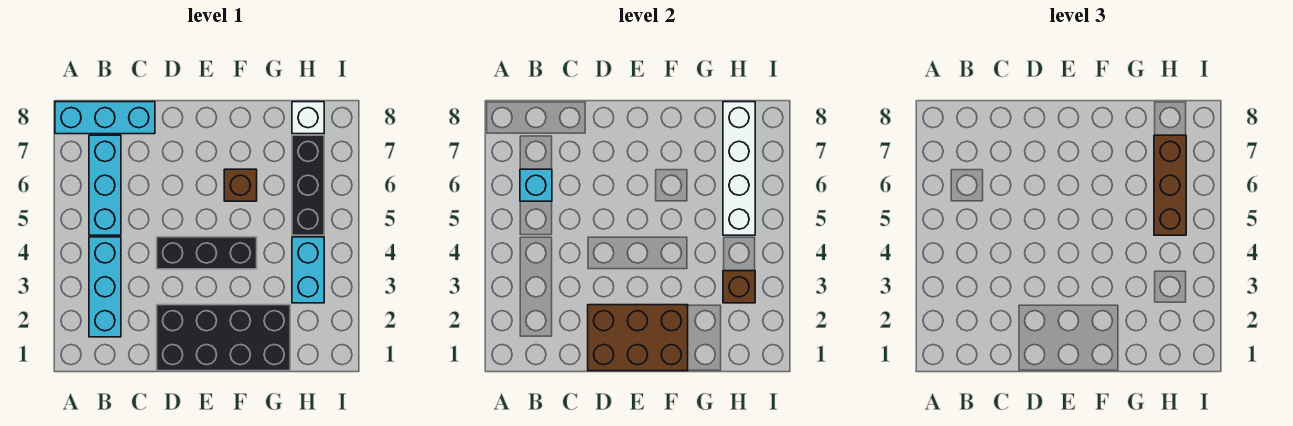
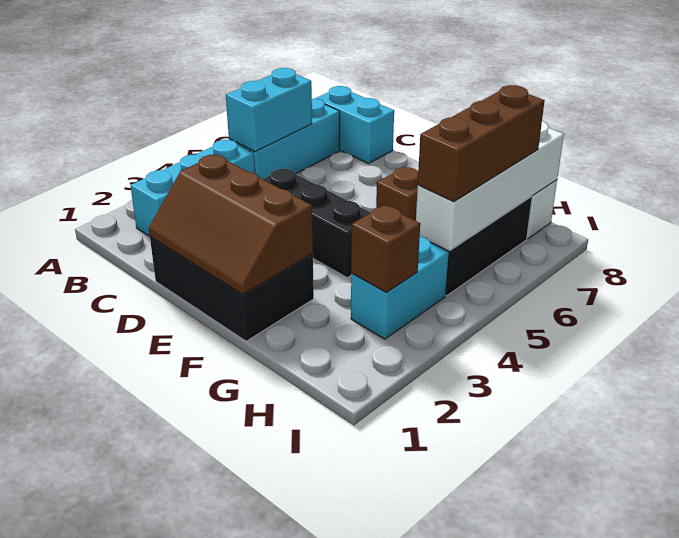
cyan brick A8:C8 level 1 -> cyan brick B8:C8 level 1
cyan brick B6 level 2 -> cyan brick B5:B6 level 2
black brick D1:G2 level 1 -> black brick D1:F2 level 1
brown brick D1:F2 level 2 -> brown slope D1:F2 level 2 top 2

